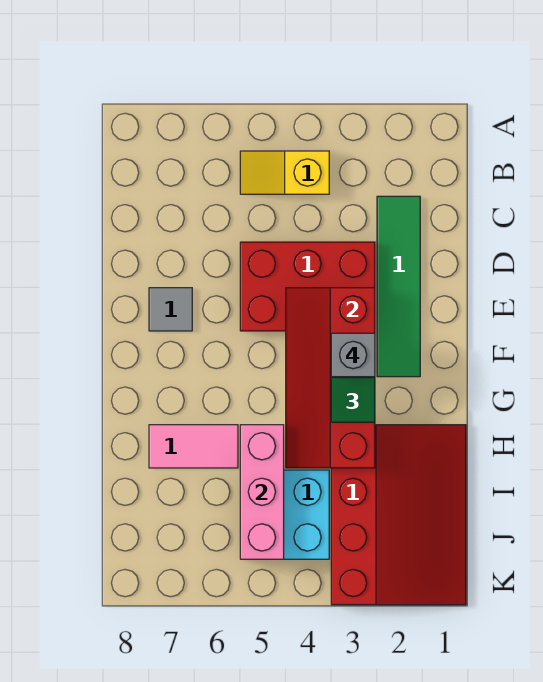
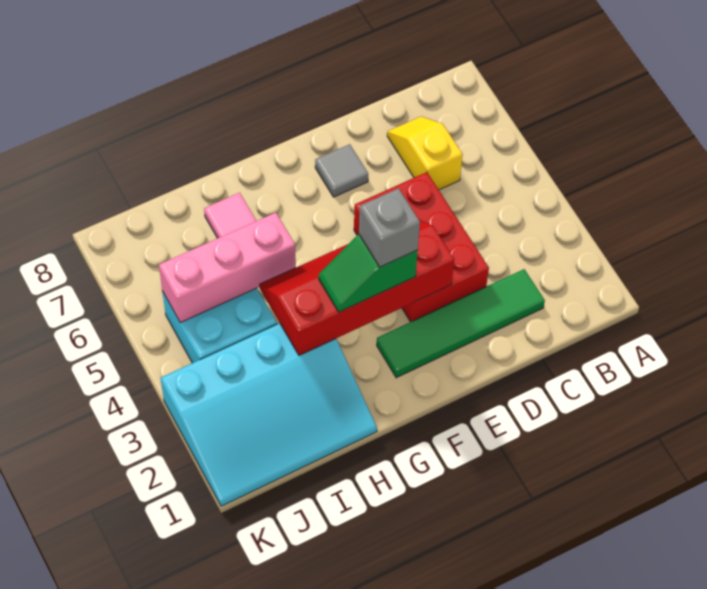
yellow slope B4:B5 level 1 top 4 -> yellow slope C6:C7 level 1 top 6
red slope H1:K3 level 1 top 3 -> cyan slope H1:K3 level 1 top 3

